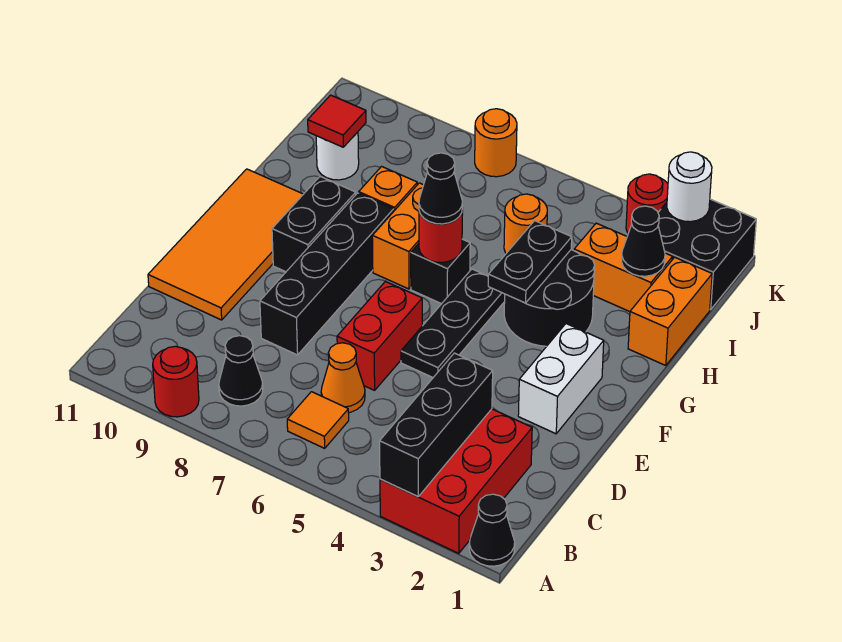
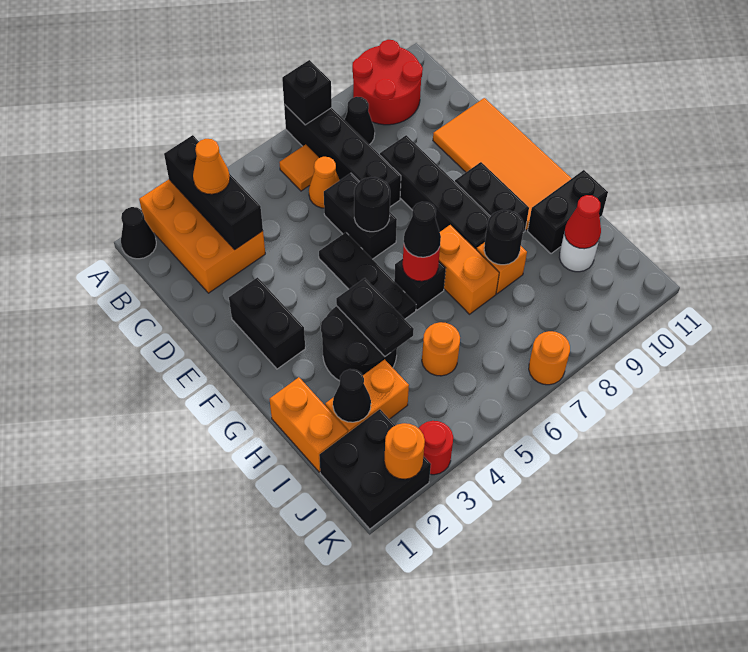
red brick A2:C3 level 1 -> orange brick A2:C3 level 1
none -> black brick A7:D7 level 1
none -> black brick A7 level 2
red round brick A9 level 1 -> red round brick A9:B10 level 1
none -> orange cone B3 level 3
red brick D6:E6 level 1 -> black brick D6:E6 level 1
white brick E2:F2 level 1 -> black brick E2:F2 level 1
none -> black round brick E6 level 2
none -> black round brick H8 level 2
none -> black brick H10:H11 level 1
red tile I10 level 2 -> red cone I10 level 2
white round brick K2 level 2 -> orange round brick K2 level 2

